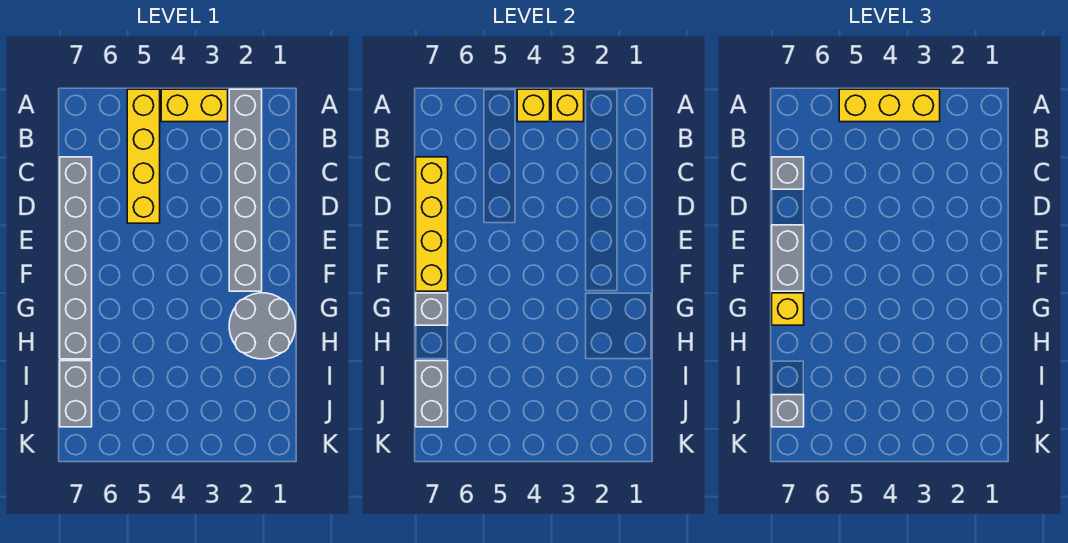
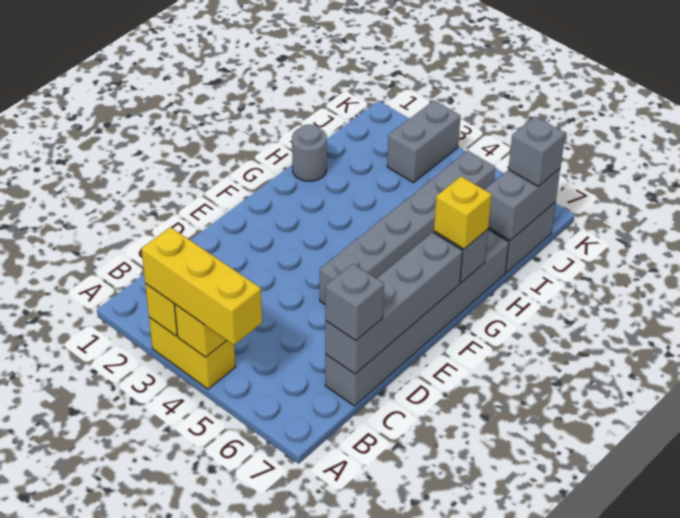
grey brick A2:F2 level 1 -> grey brick E5:J5 level 1
yellow brick A5:D5 level 1 -> none
yellow brick C7:F7 level 2 -> grey brick C7:F7 level 2
grey brick E7:F7 level 3 -> grey brick J3:K3 level 1
grey round brick G1:H2 level 1 -> grey round brick H1 level 1

